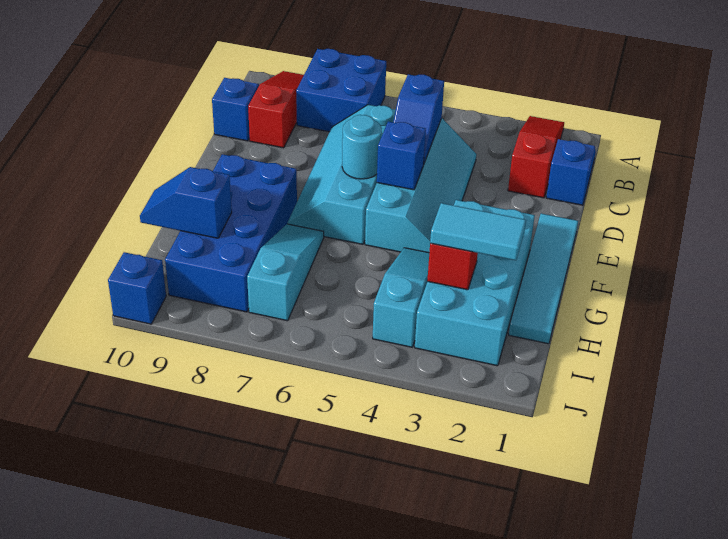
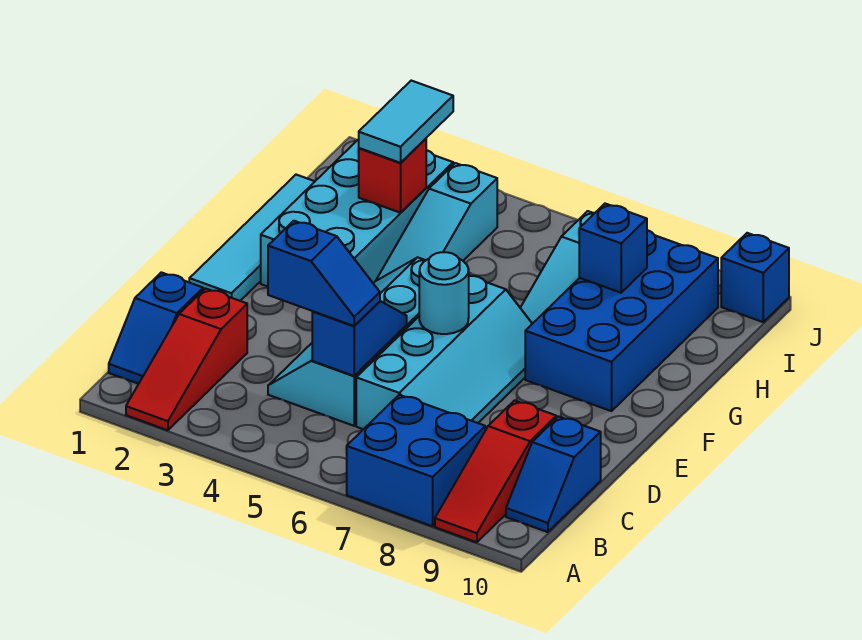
blue brick E5 level 2 -> blue brick H8 level 2
cyan tile H2:H3 level 3 -> cyan tile H3:I3 level 3
blue slope H9:H10 level 2 top 9 -> blue slope C4:C5 level 3 top 4

